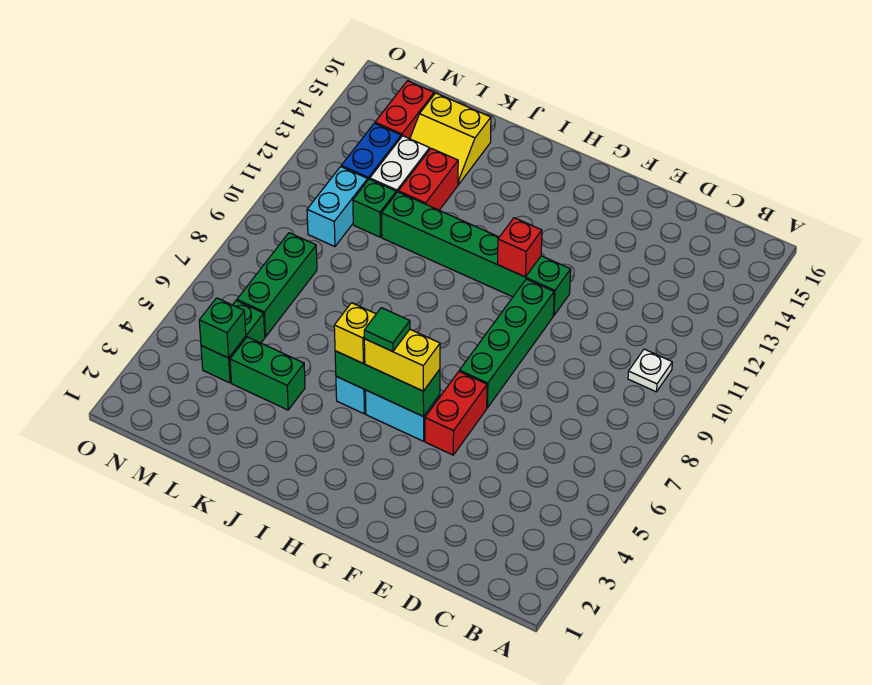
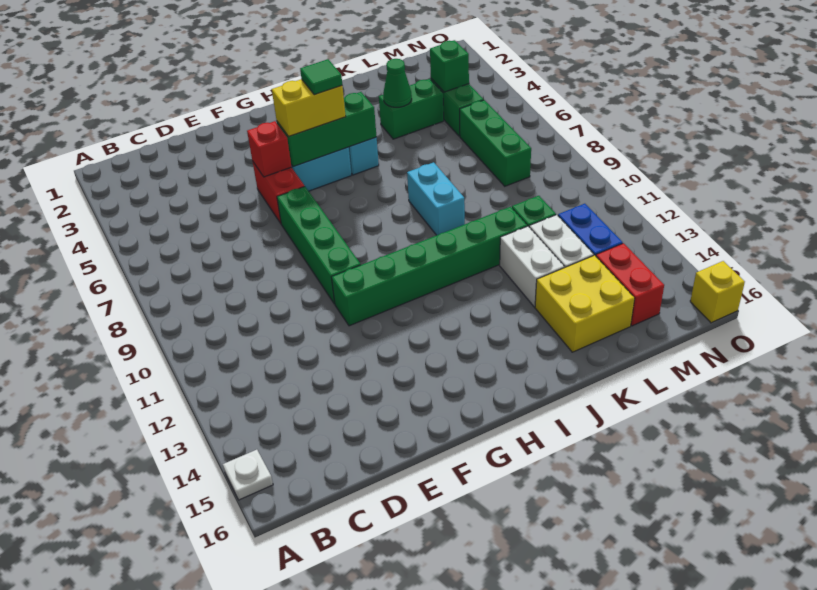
white plate B10 level 1 -> white plate A15 level 1
red brick G11 level 2 -> red brick F5 level 2
yellow brick I5 level 3 -> yellow brick O16 level 1
none -> green cone K4 level 2
red brick K12:K13 level 1 -> white brick K12:K13 level 1
yellow slope K14:L15 level 1 top 15 -> yellow brick K14:L15 level 1
cyan brick M10:M11 level 1 -> cyan brick J8:J9 level 1

